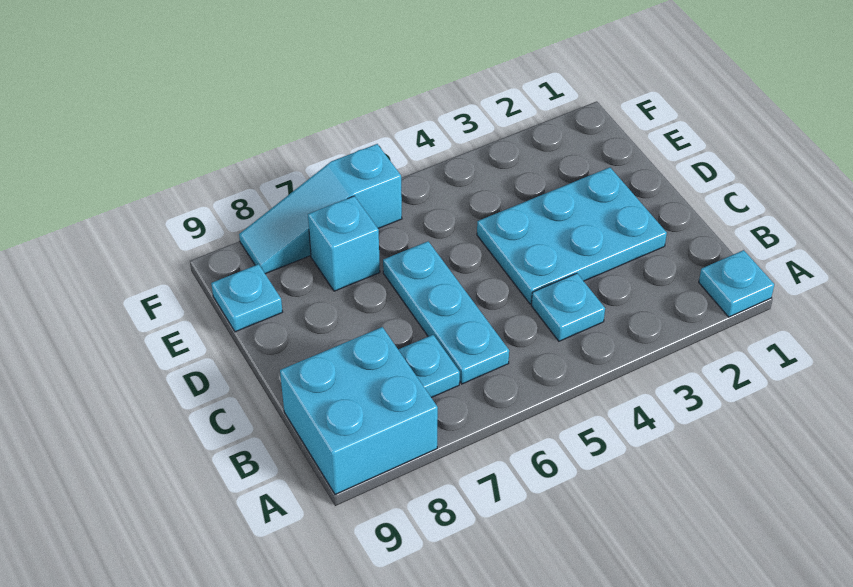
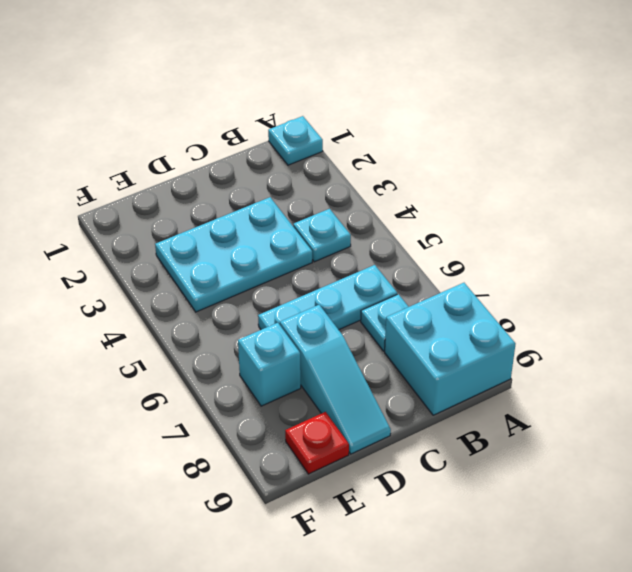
cyan plate C2:D4 level 1 -> cyan plate C3:E4 level 1
cyan plate E9 level 1 -> red plate E9 level 1
cyan slope F6:F8 level 1 top 6 -> cyan slope D7:D9 level 1 top 7

